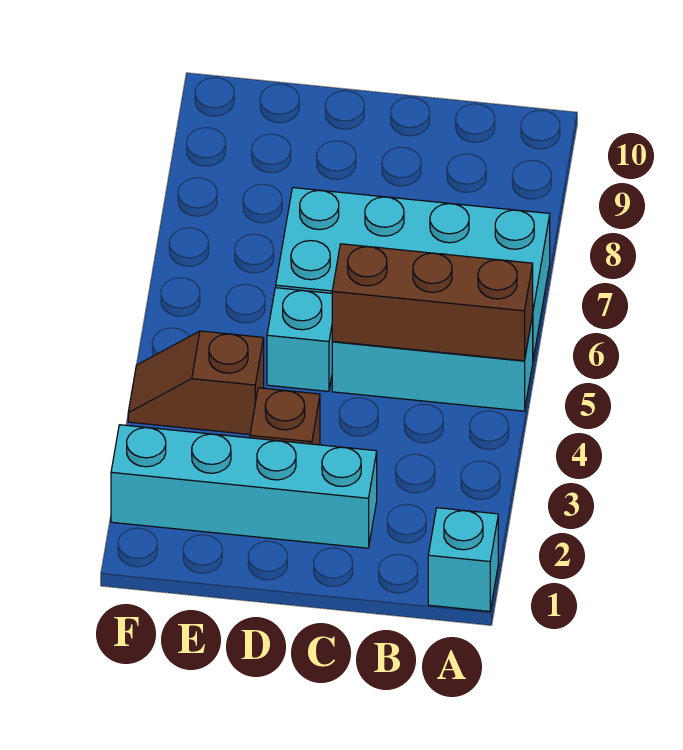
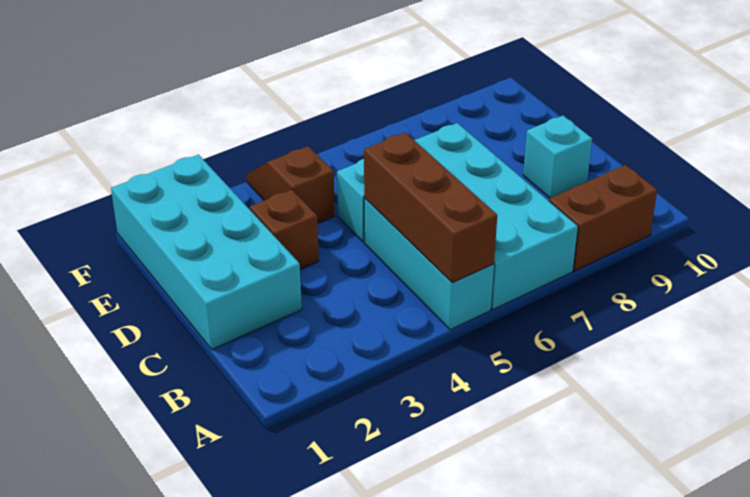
cyan brick A1 level 1 -> cyan brick C9 level 1
none -> brown brick A8:A9 level 1
cyan brick C2:F2 level 1 -> cyan brick C1:F2 level 1

